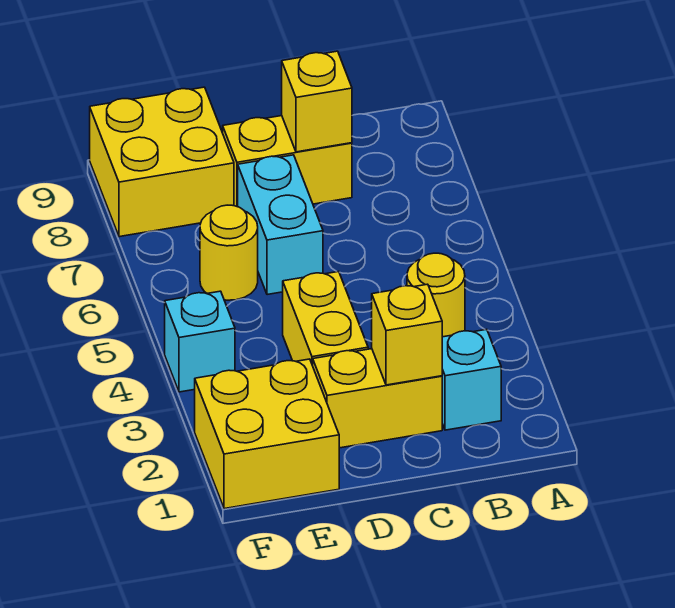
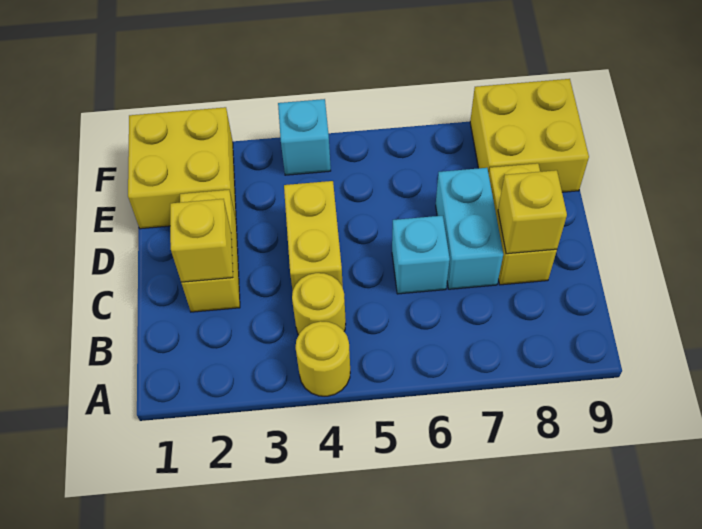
cyan brick B2 level 1 -> cyan brick C6 level 1
yellow brick D3:D4 level 1 -> yellow brick C4:D4 level 1
cyan brick D6:D7 level 1 -> cyan brick C7:D7 level 1
yellow round brick E6 level 1 -> yellow round brick A4 level 1

